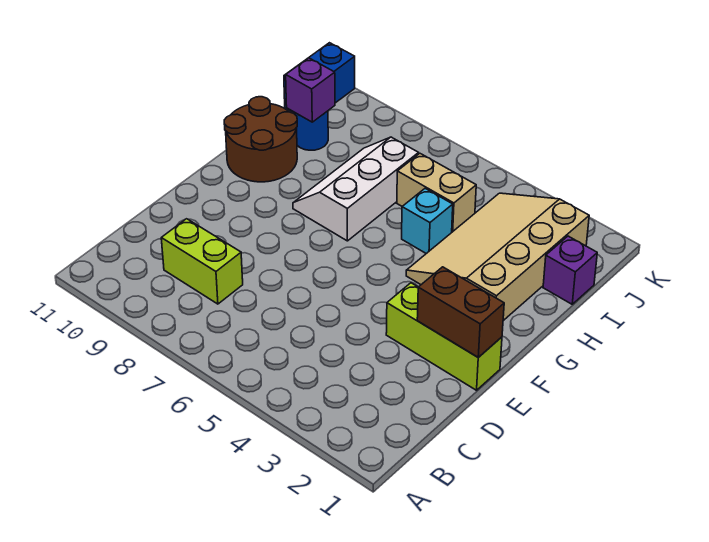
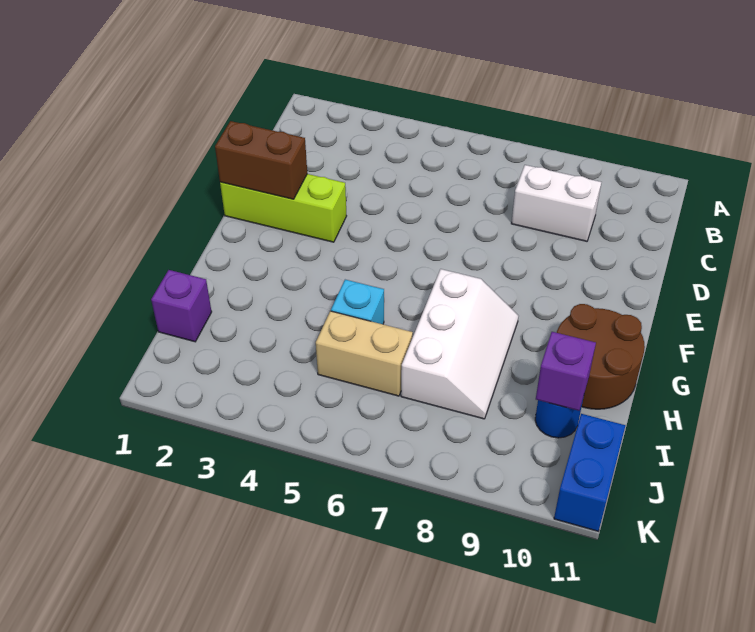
lime brick C8:C9 level 1 -> white brick C8:C9 level 1
tan slope G2:J4 level 1 top 2 -> none

